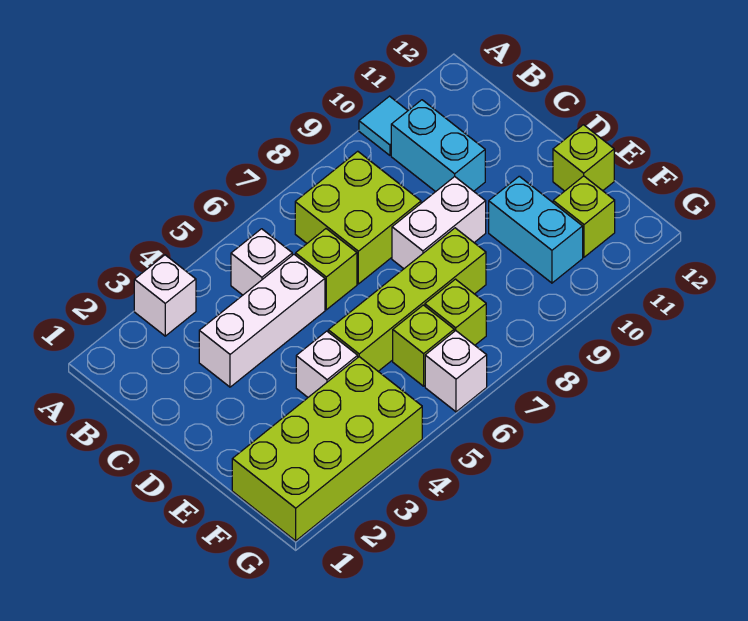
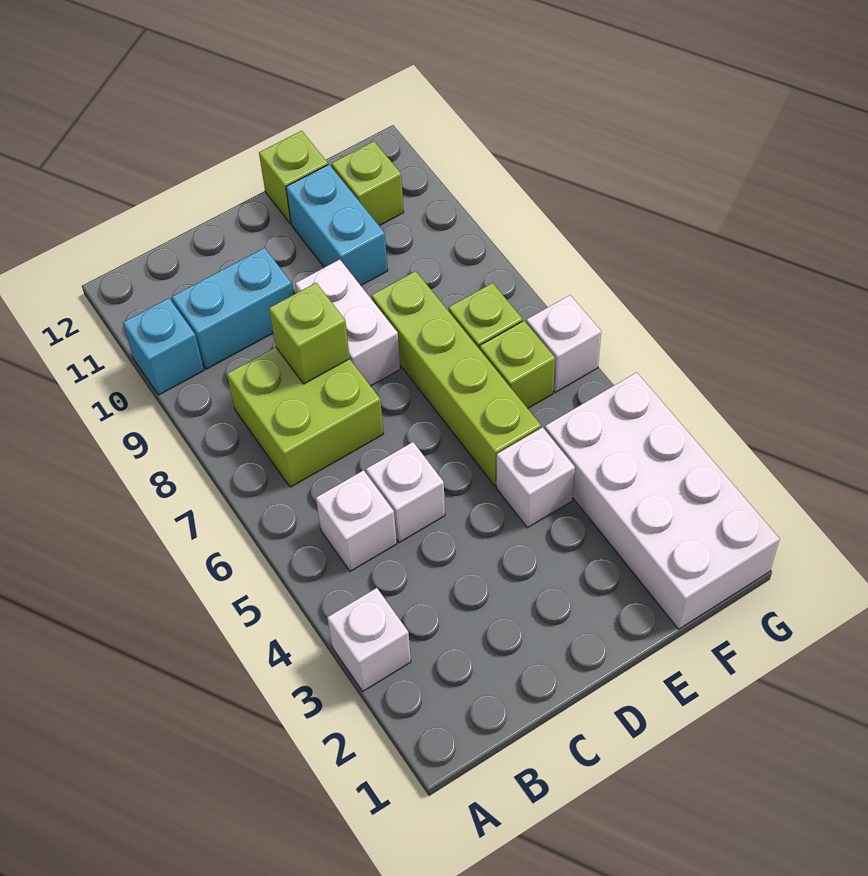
cyan tile A10 level 1 -> cyan brick A10 level 1
white brick C3:C5 level 1 -> white brick C5 level 1
lime brick C6 level 1 -> lime brick C8 level 2
cyan brick E10:F10 level 1 -> cyan brick E10:E11 level 1
lime brick F1:G4 level 1 -> white brick F1:G4 level 1

